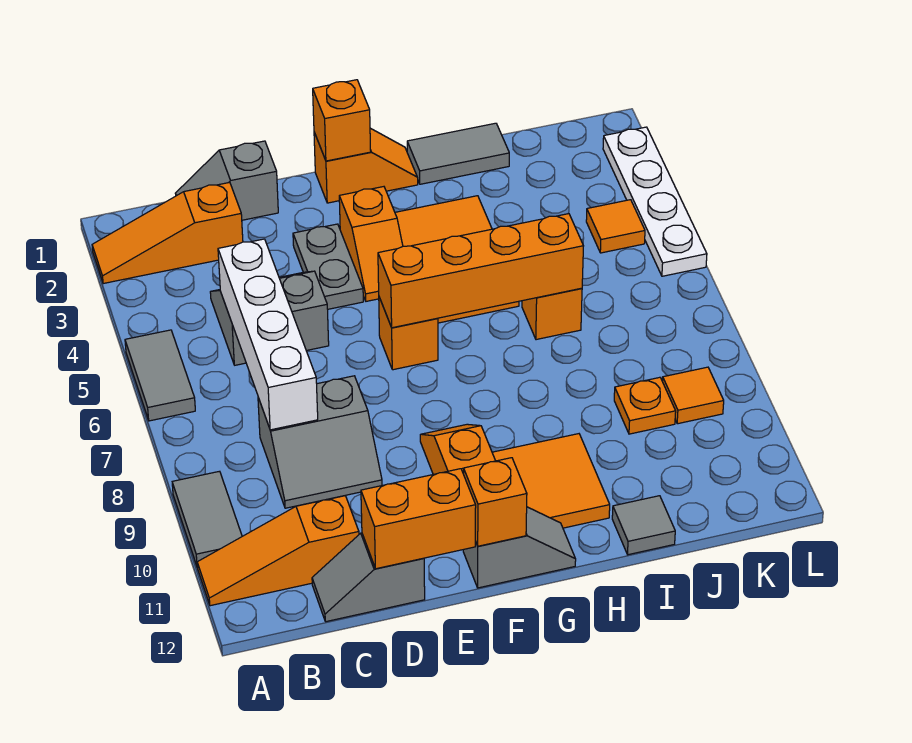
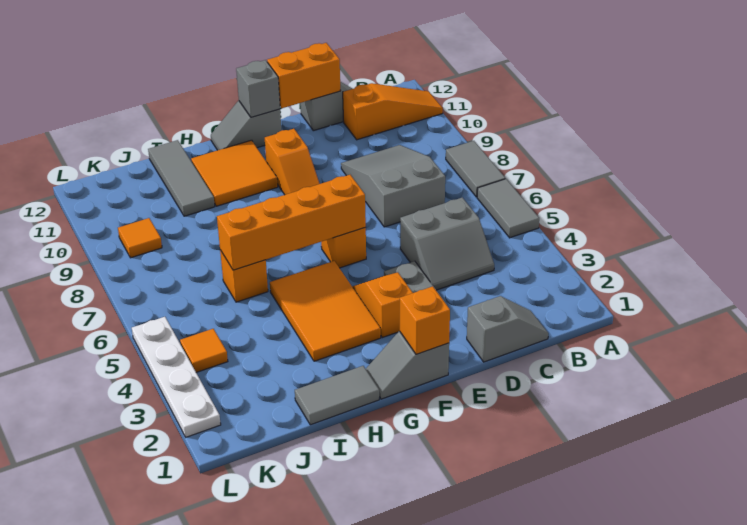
orange slope A2:C2 level 1 top C -> none
grey tile A9:A10 level 1 -> grey tile A7:A8 level 1
white brick C5:C8 level 2 -> none
grey slope C8:D9 level 1 top 8 -> grey slope C7:D9 level 1 top 7
orange slope F1:G1 level 1 top F -> grey slope F1:G1 level 1 top F
orange brick F12 level 2 -> grey brick F12 level 2
grey tile I12 level 1 -> grey tile I10:I12 level 1
orange plate J9 level 1 -> none

